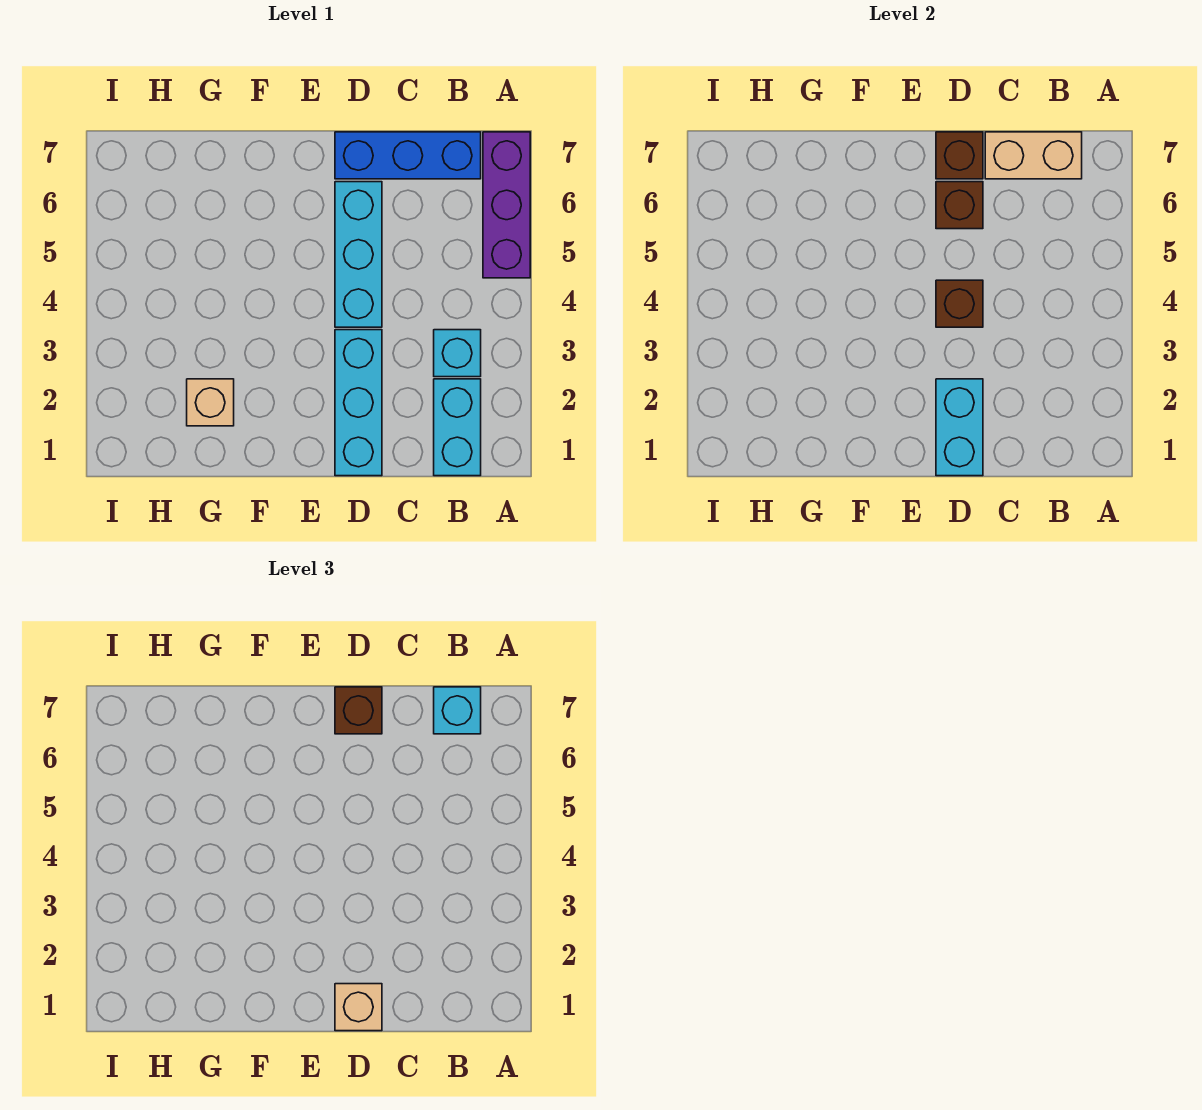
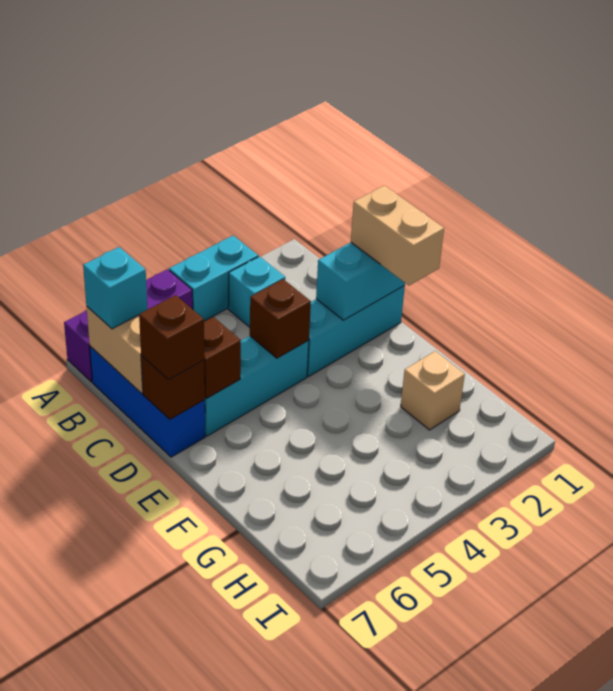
cyan brick B1:B2 level 1 -> cyan brick A3:A4 level 1
tan brick D1 level 3 -> tan brick D1:E1 level 3

